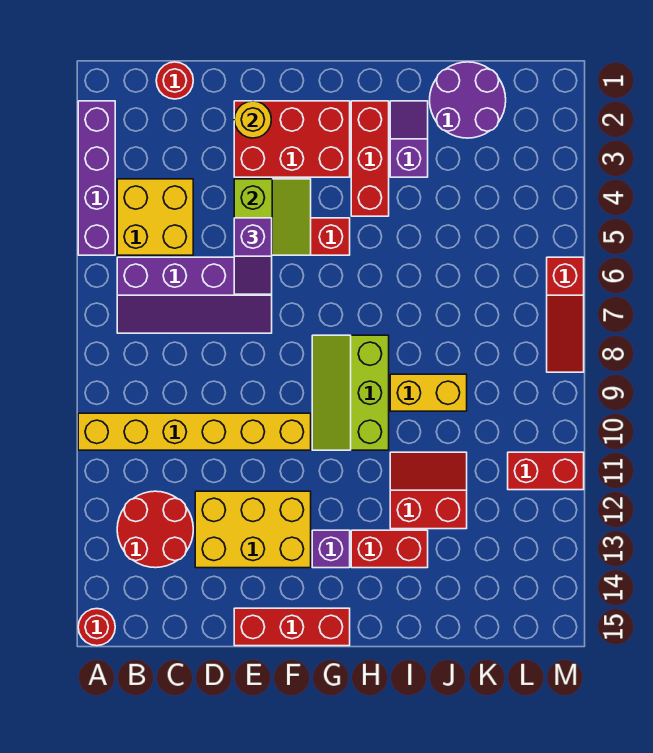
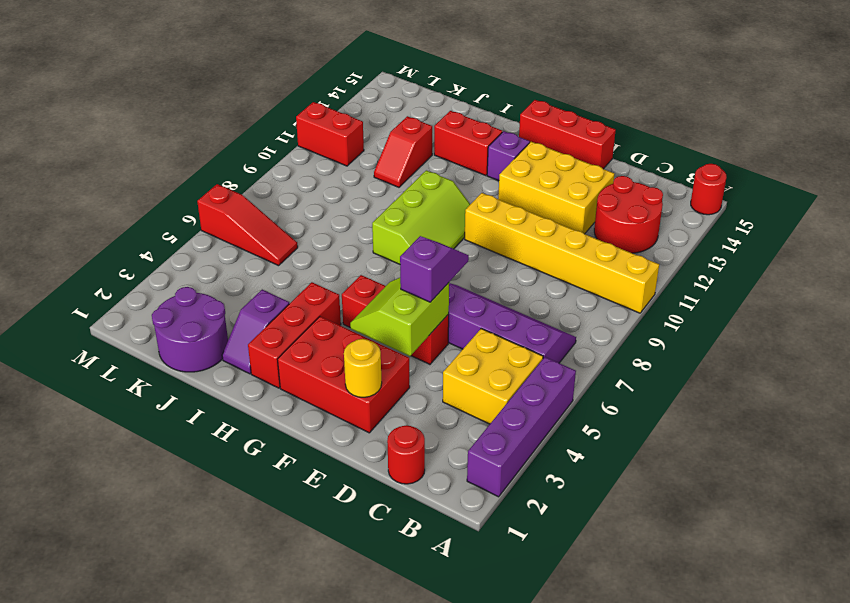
yellow brick I9:J9 level 1 -> none
red slope I11:J12 level 1 top 12 -> red slope J11:J12 level 1 top 12
red slope M6:M8 level 1 top 6 -> red slope K6:M6 level 1 top M

